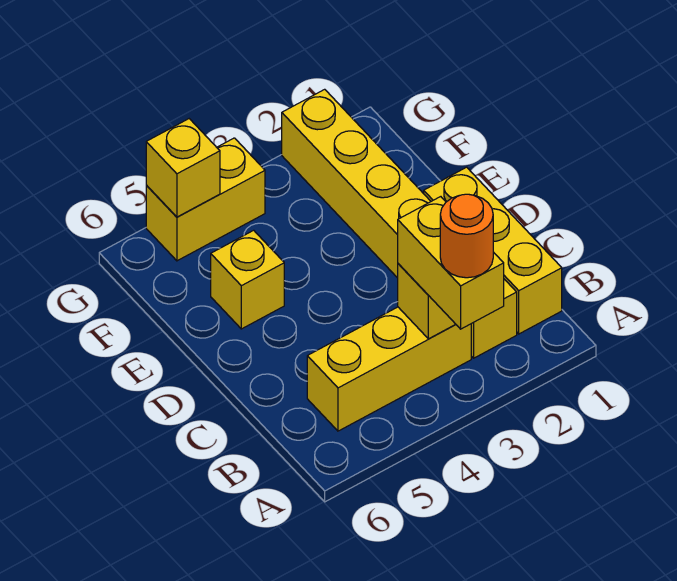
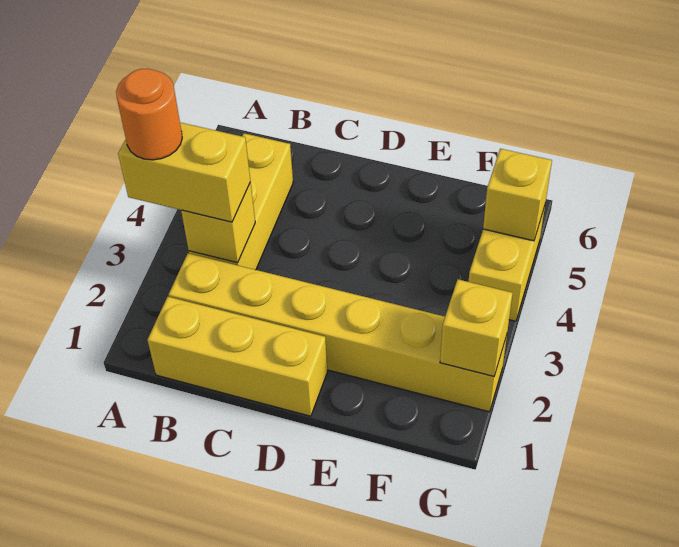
yellow brick E5 level 1 -> yellow brick G2 level 2

